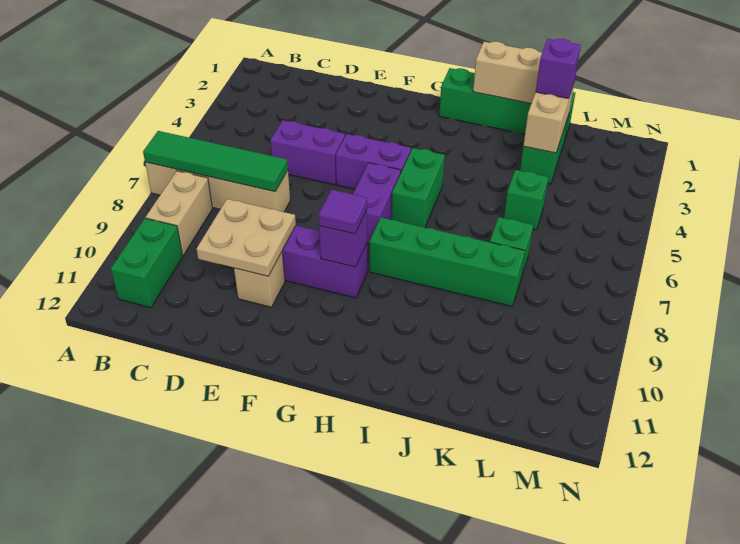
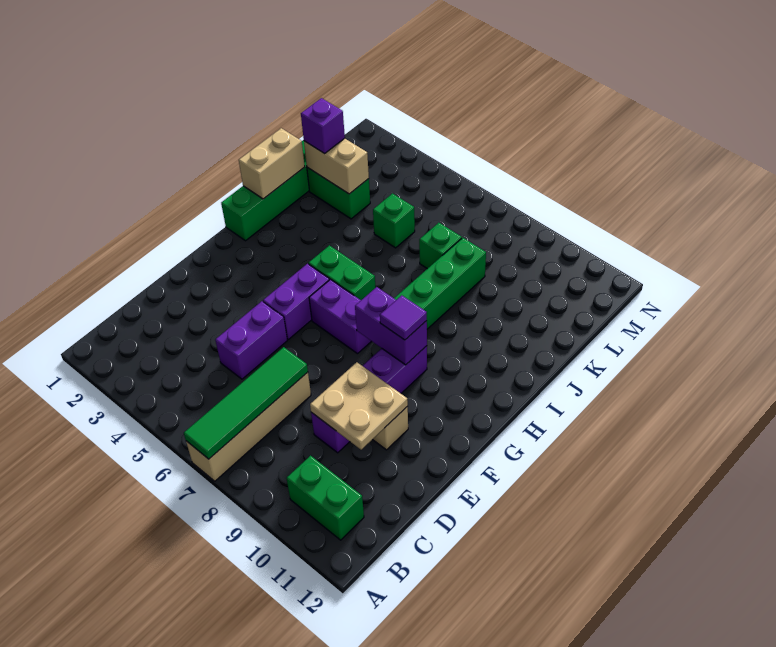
tan brick B8:B9 level 1 -> none
purple brick G9 level 2 -> purple brick G8:G9 level 2

